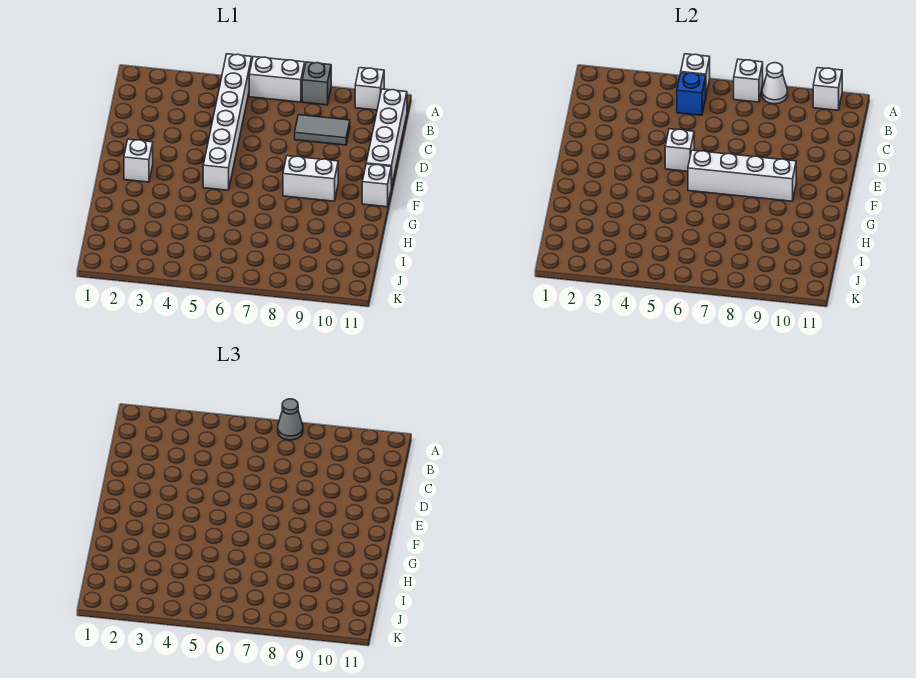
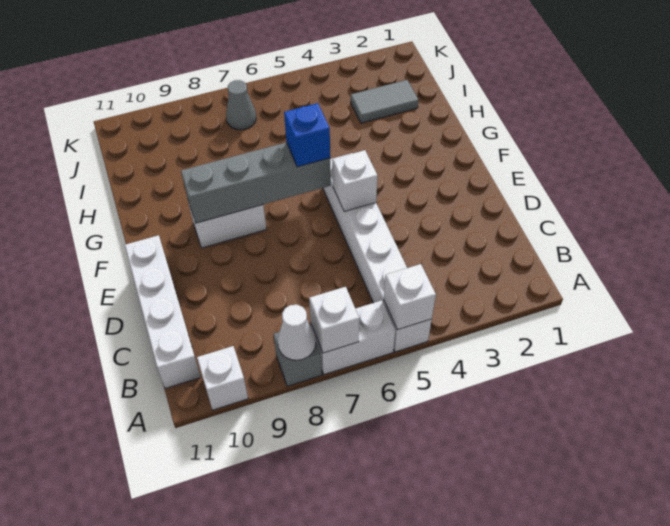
grey cone A7 level 3 -> grey cone J7 level 1
white brick A10 level 2 -> none
blue brick B5 level 2 -> blue brick F6 level 3
grey tile C8:C9 level 1 -> grey tile I2:I3 level 1
white brick F2 level 1 -> none
white brick F6:F9 level 2 -> grey brick F6:F9 level 2
white brick F11 level 1 -> none

